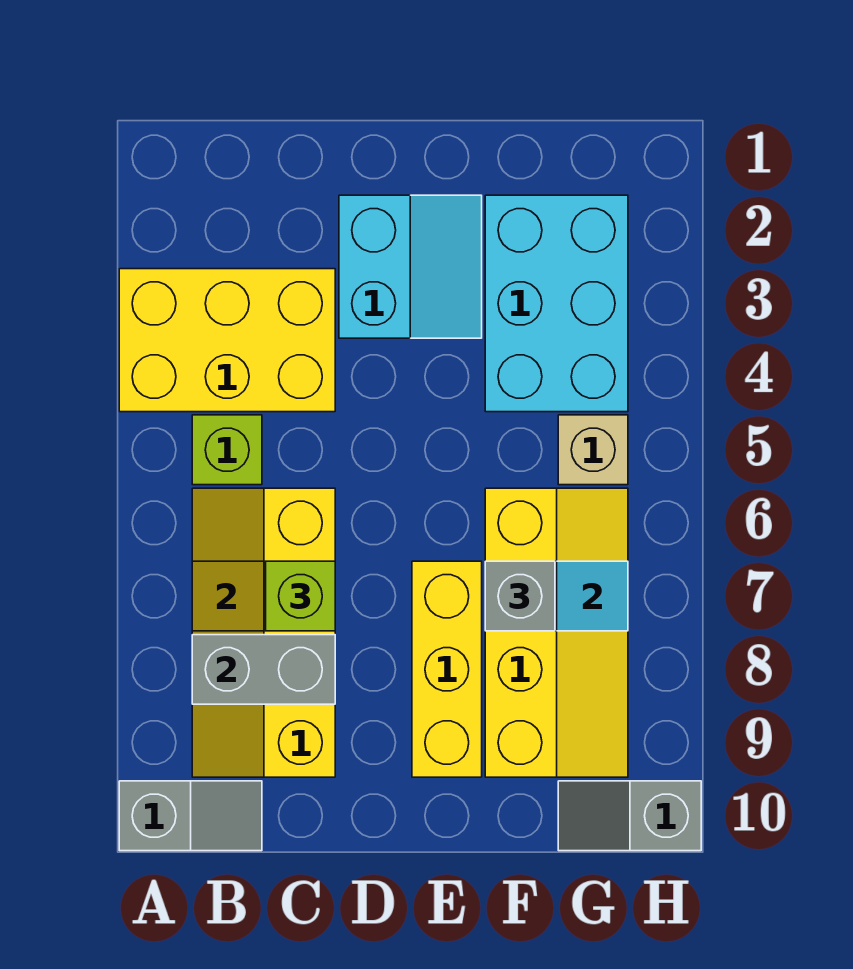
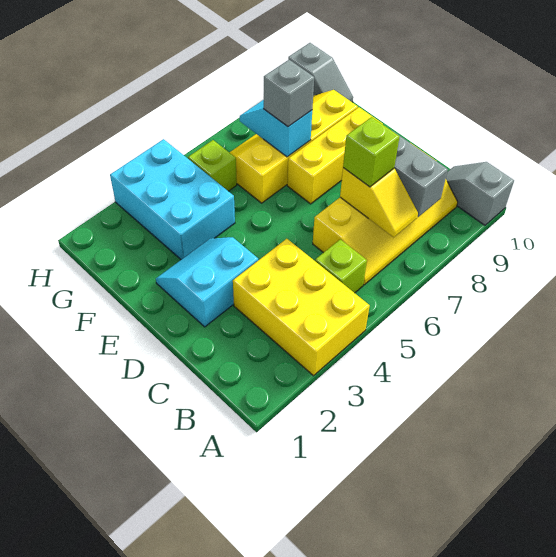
cyan brick F2:G4 level 1 -> cyan brick F3:H4 level 1
tan brick G5 level 1 -> lime brick G5 level 1

